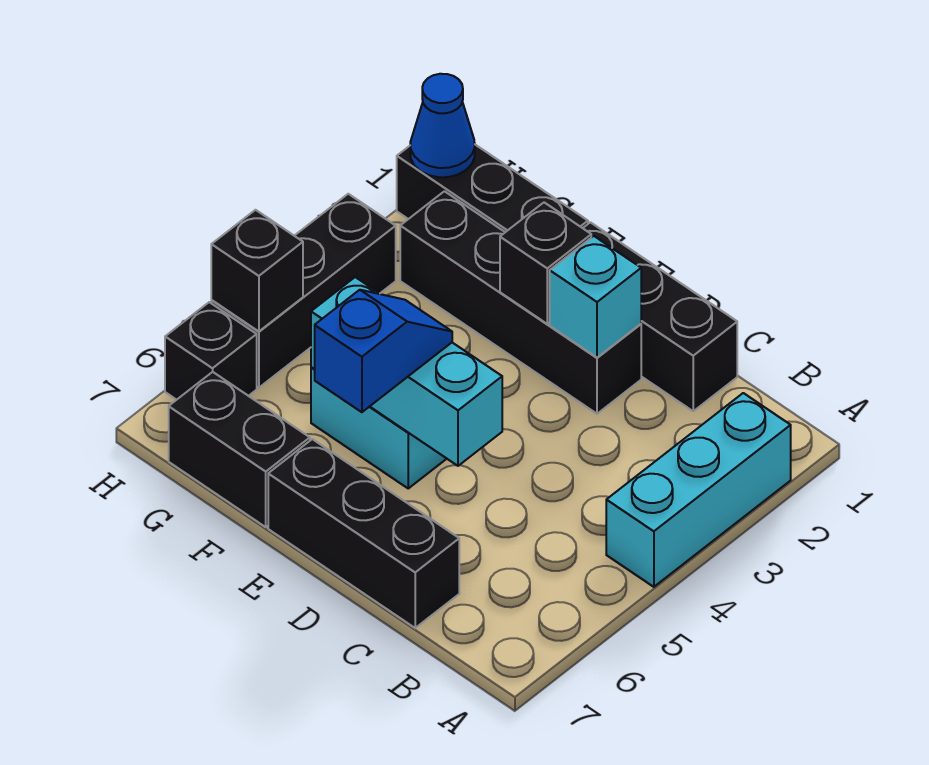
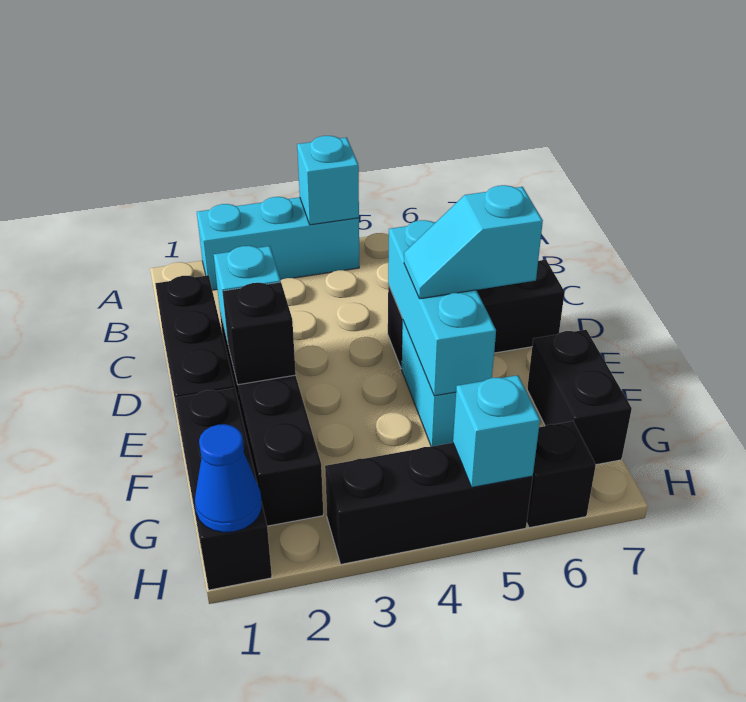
none -> cyan brick A4 level 2
black brick C7:E7 level 1 -> black brick D5:D7 level 1
blue slope E5:E6 level 3 top 6 -> cyan slope E5:E6 level 3 top 6
black brick H5 level 2 -> cyan brick H5 level 2

